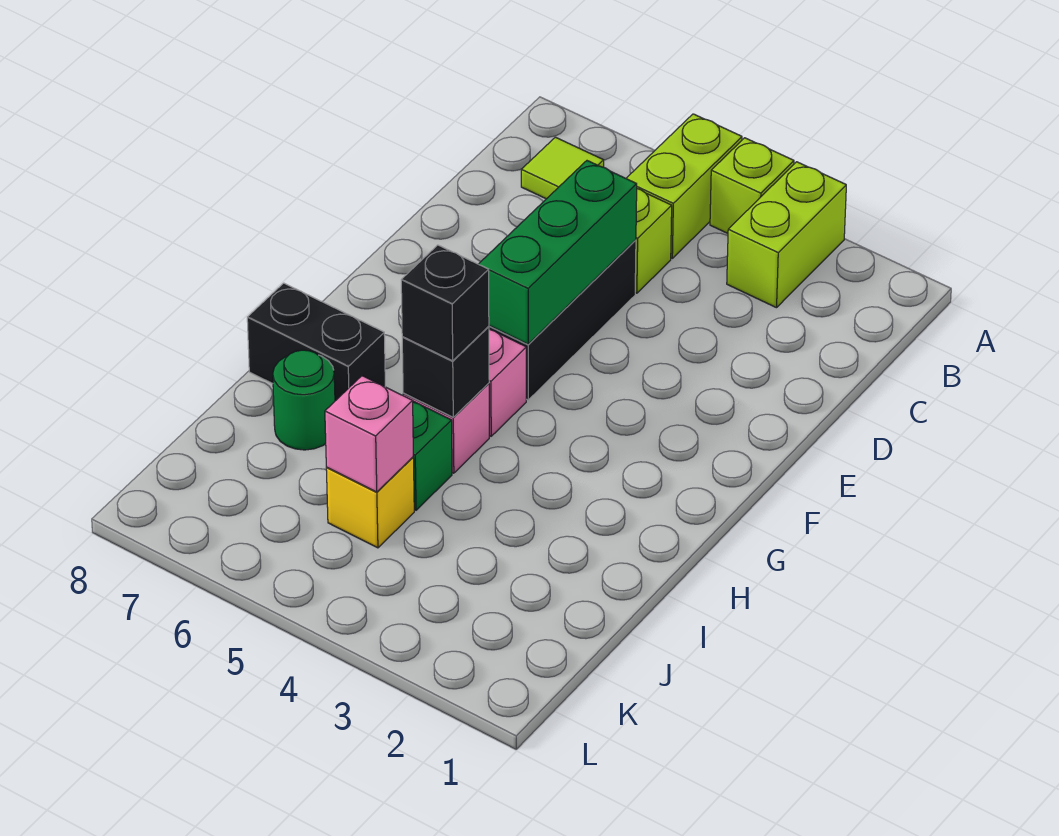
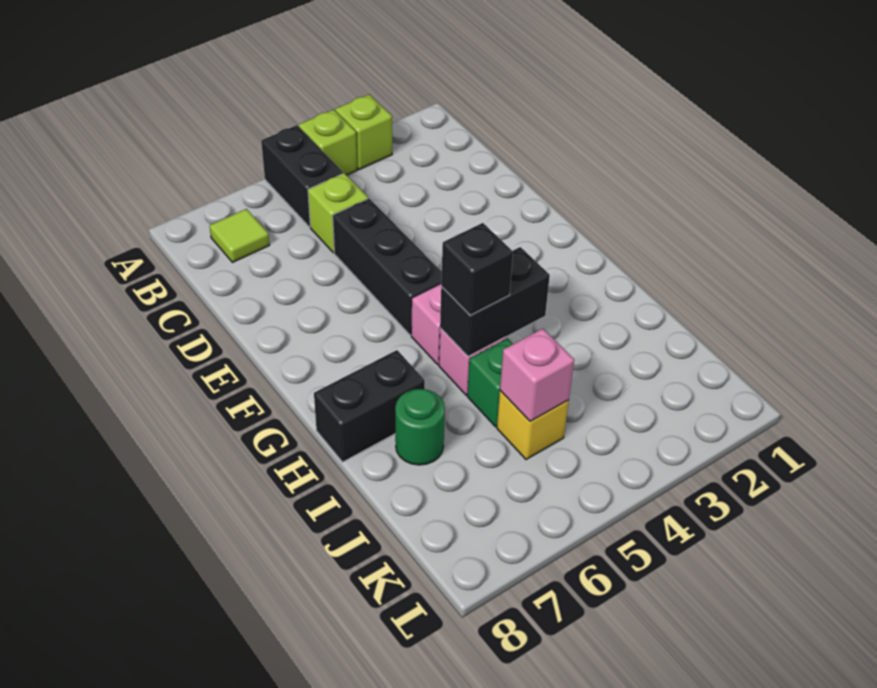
lime brick A3:B3 level 1 -> lime brick A3 level 1
lime brick A5:B5 level 1 -> black brick A5:B5 level 1
green brick D5:F5 level 2 -> none
black brick H5 level 2 -> black brick H4:H5 level 2

